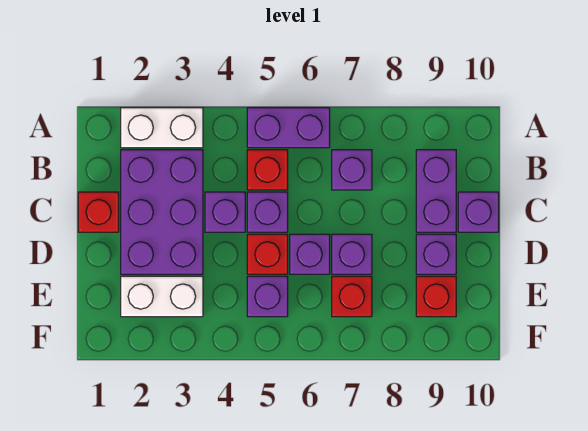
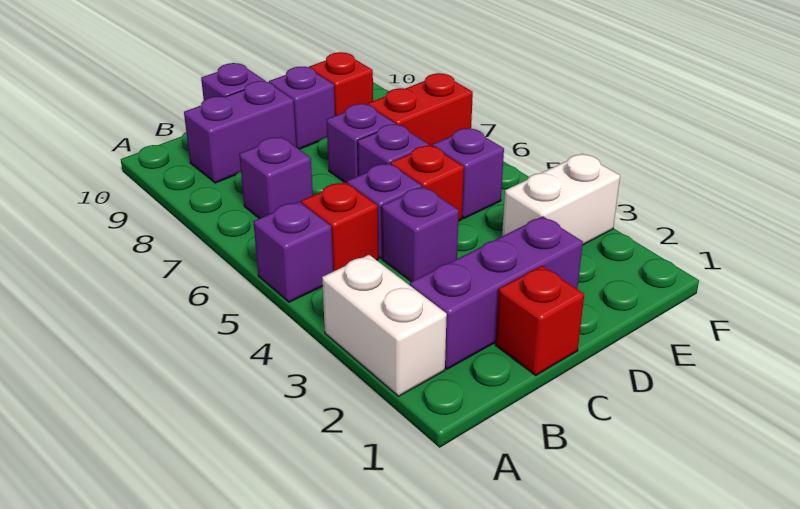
purple brick A5:A6 level 1 -> purple brick A5 level 1
purple brick B2:D3 level 1 -> purple brick B2:D2 level 1
white brick E2:E3 level 1 -> white brick E3:F3 level 1
red brick E7 level 1 -> red brick E7:F7 level 1

